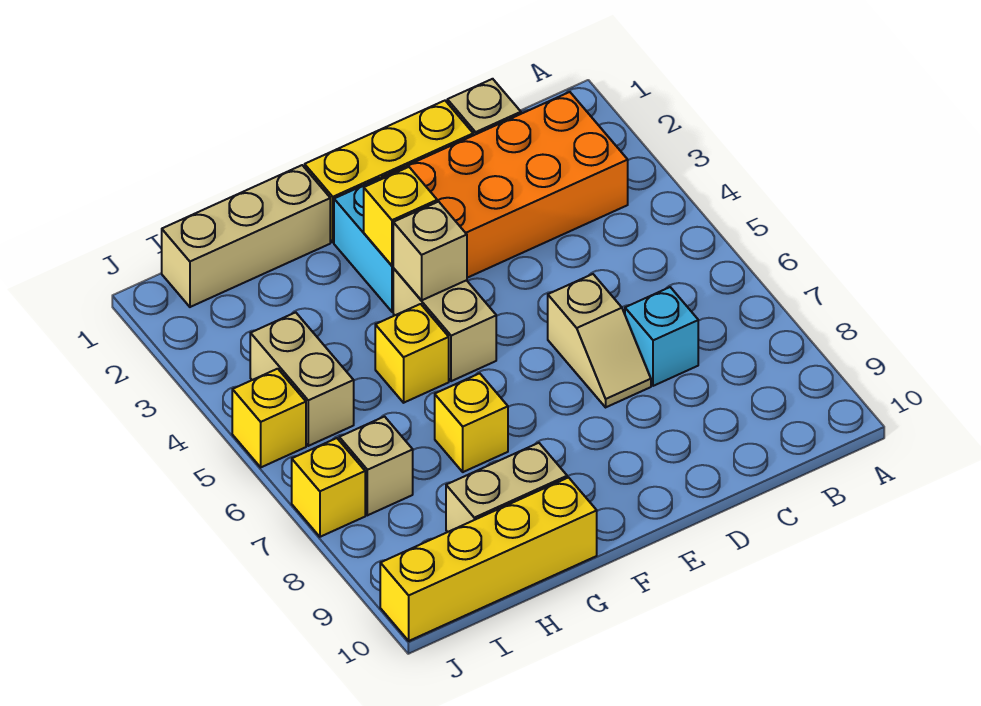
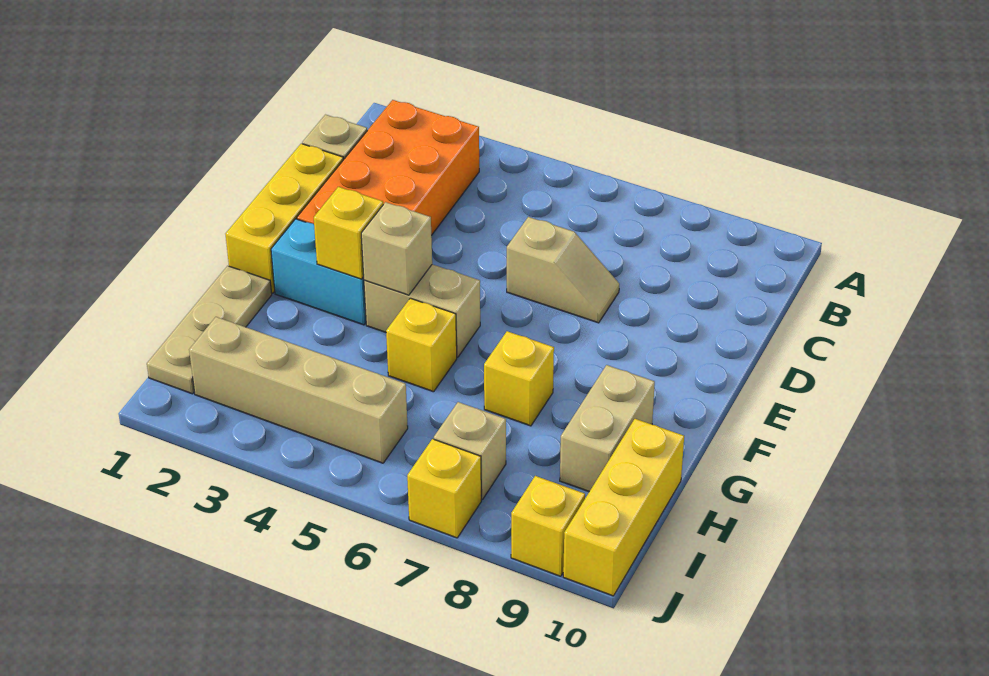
cyan brick C7 level 1 -> none
tan brick G1:I1 level 1 -> tan plate G1:I1 level 1
yellow brick G10:J10 level 1 -> yellow brick H10:J10 level 1
tan brick I4:I5 level 1 -> tan brick I2:I5 level 1
yellow brick J5 level 1 -> yellow brick J9 level 1

